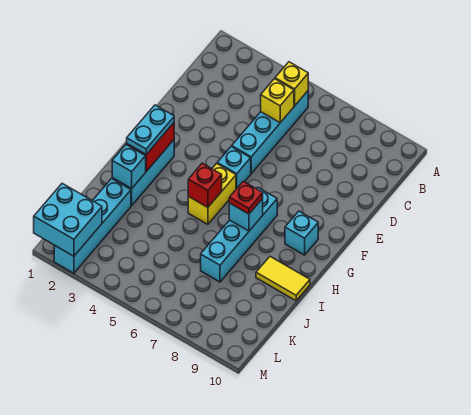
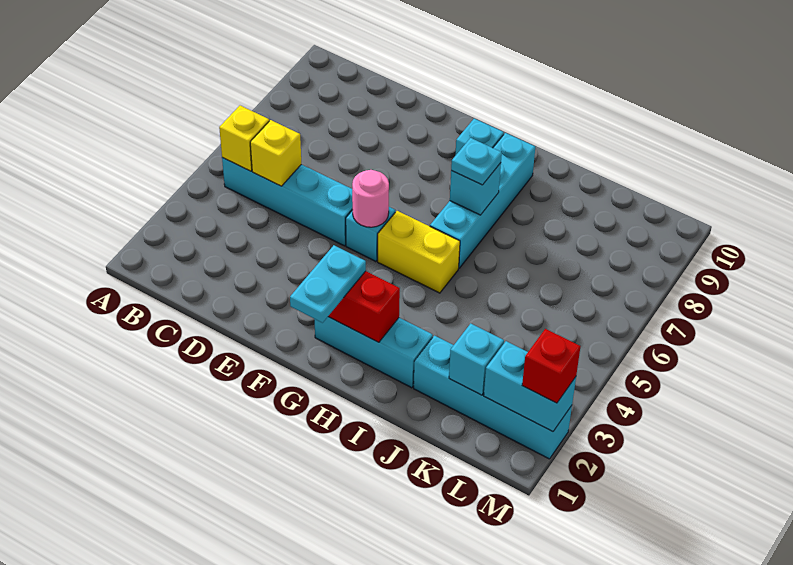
none -> pink round brick F5 level 2
cyan plate G2:H2 level 3 -> cyan plate G1:G2 level 3
cyan brick G7:J7 level 1 -> cyan brick H6:H9 level 1
red brick H5 level 2 -> red brick M2 level 3
red plate H7 level 3 -> cyan plate H7 level 3
cyan brick I2 level 2 -> cyan brick K2 level 2
yellow tile I9:I10 level 1 -> none
cyan brick L1:M2 level 2 -> cyan brick L2:M2 level 2

